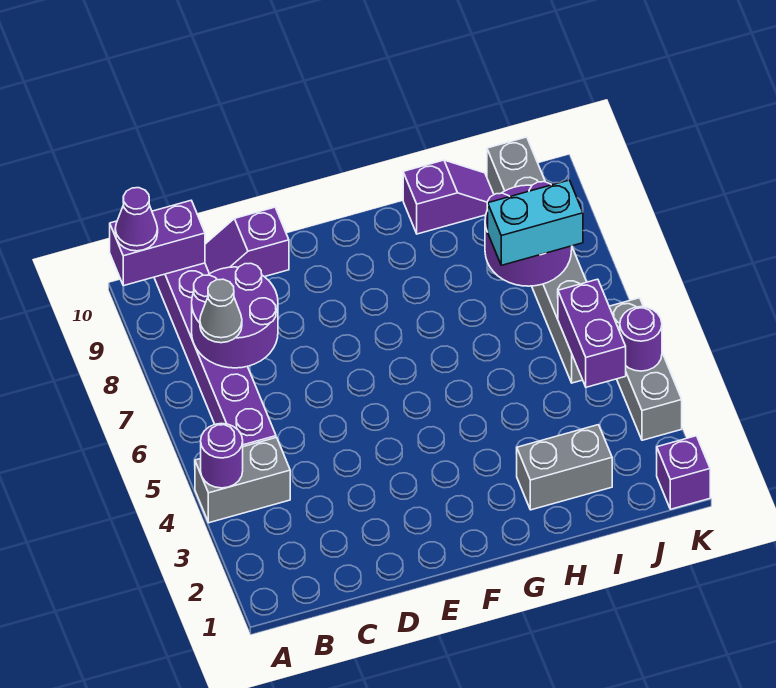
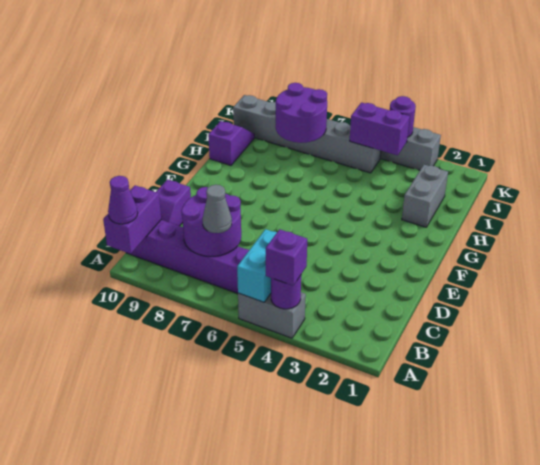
grey brick A4:B4 level 1 -> grey brick A4:A5 level 1
cyan brick I7:J7 level 3 -> cyan brick A5:B5 level 2
purple brick K1 level 1 -> purple brick A4 level 3

